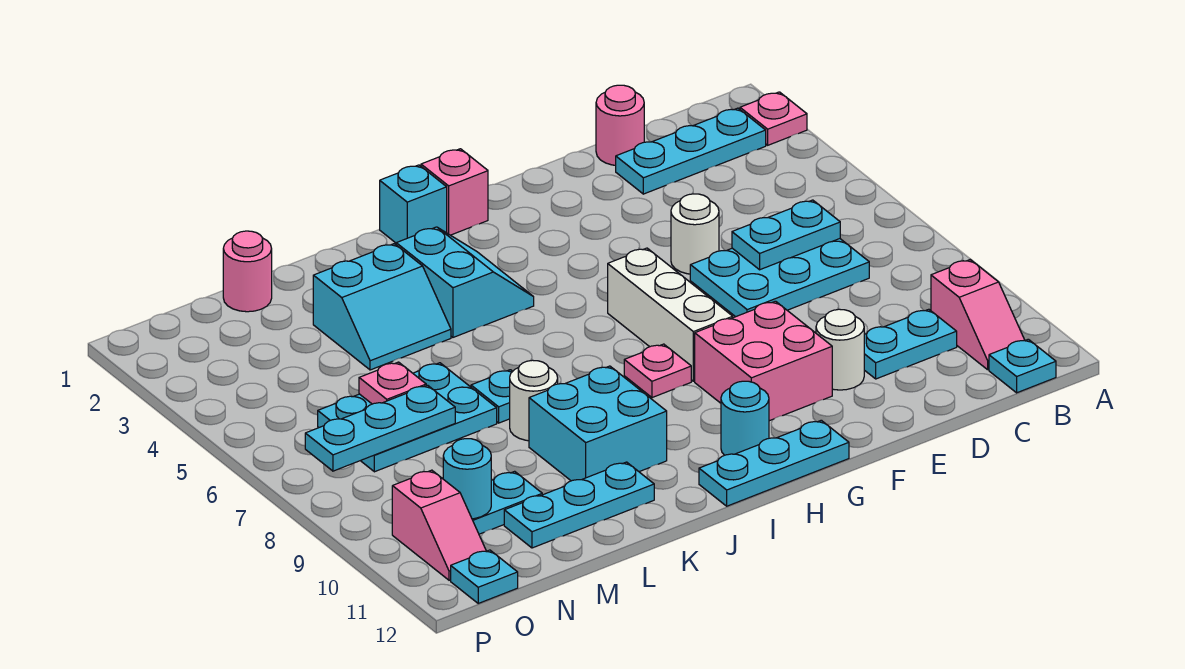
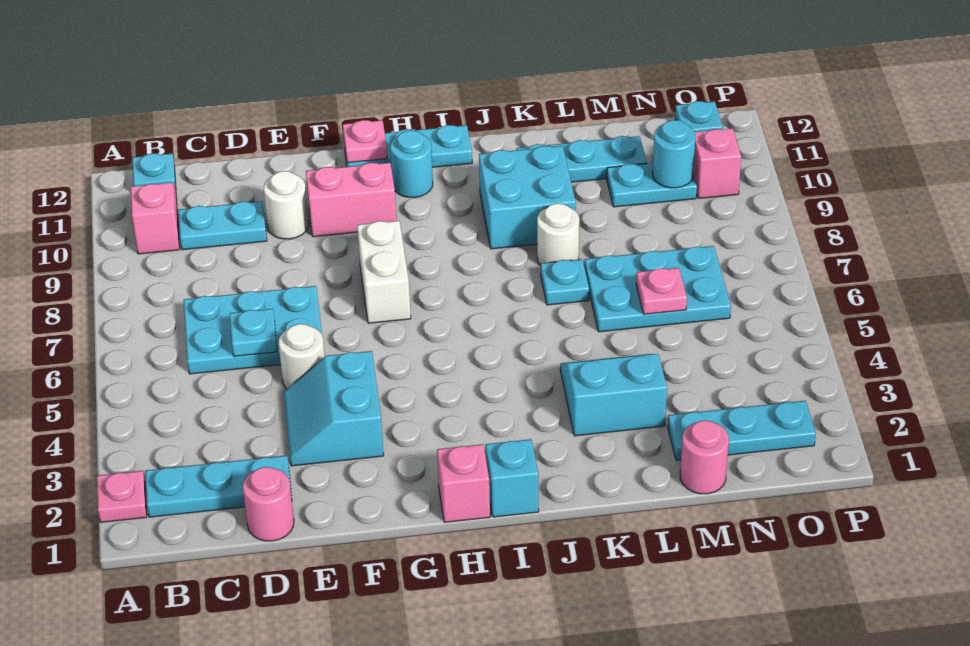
cyan plate C6:D6 level 2 -> cyan plate D6 level 2
pink brick F9:G10 level 1 -> pink brick F10:G10 level 1
white brick G6:G8 level 1 -> white brick G7:G8 level 1
pink plate H8 level 1 -> pink plate G12 level 2
cyan slope I3:J4 level 1 top J -> cyan slope E3:F4 level 1 top F
cyan plate M7:O7 level 2 -> cyan plate M2:O2 level 1

